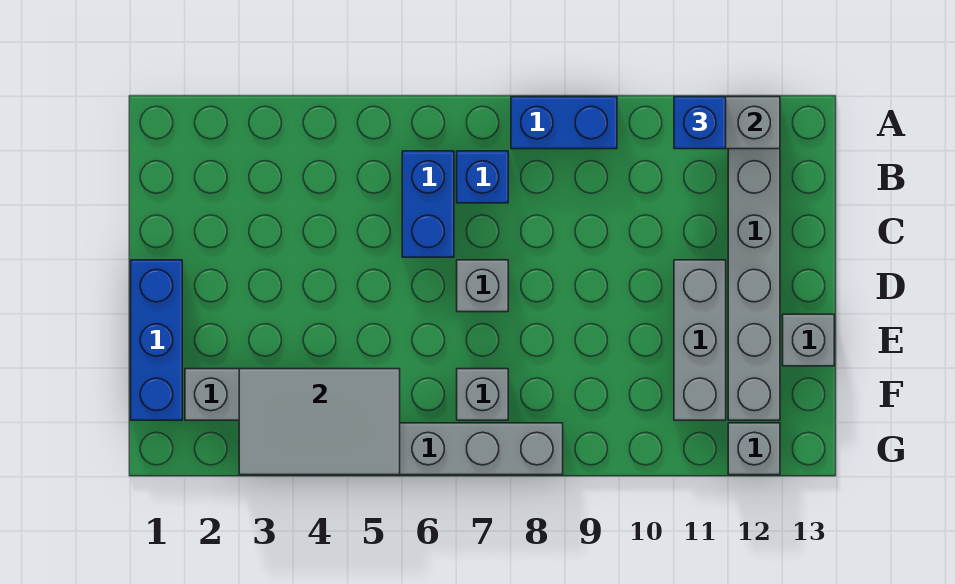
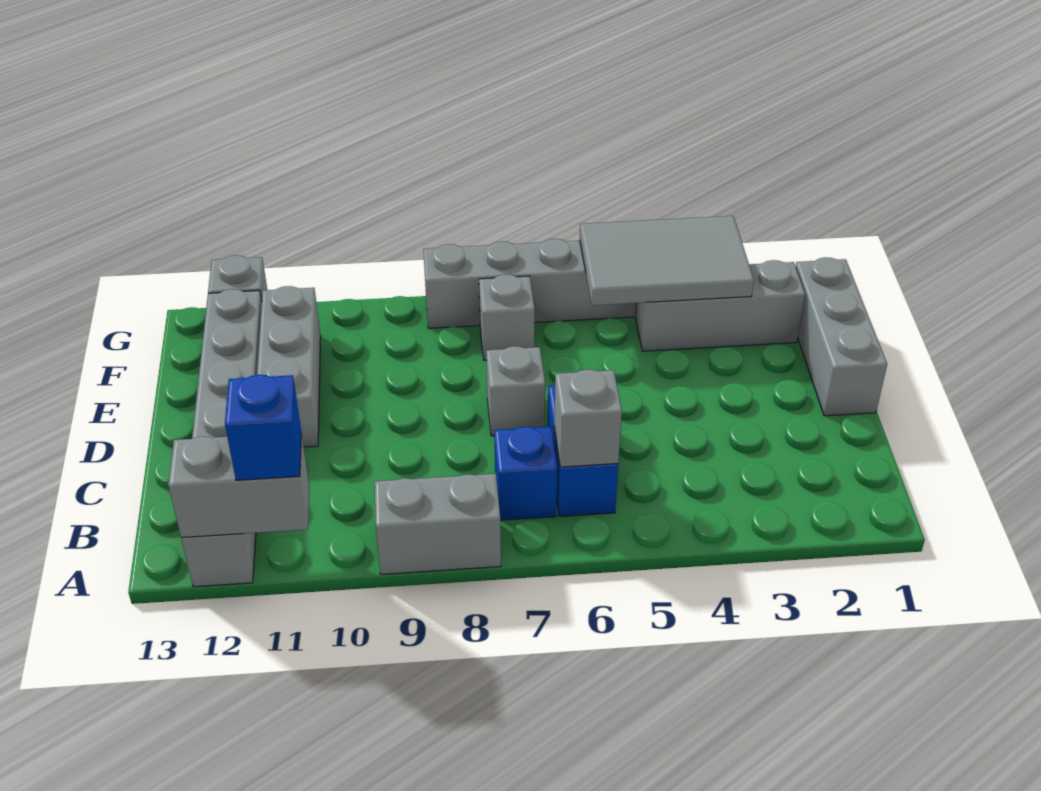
blue brick A8:A9 level 1 -> grey brick A8:A9 level 1
blue brick D1:F1 level 1 -> grey brick D1:F1 level 1
grey brick E13 level 1 -> grey brick B6 level 2

